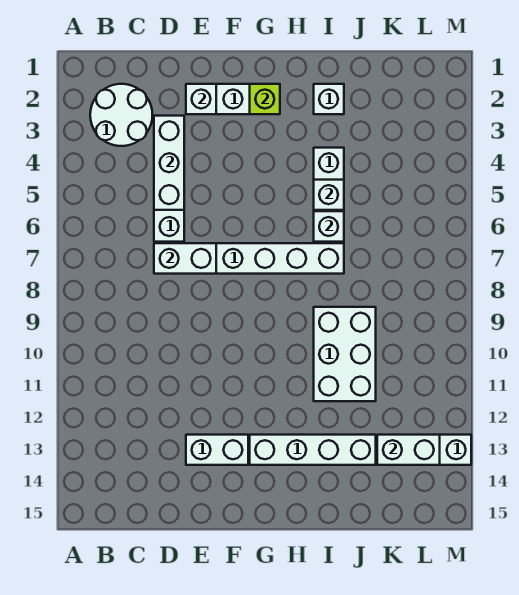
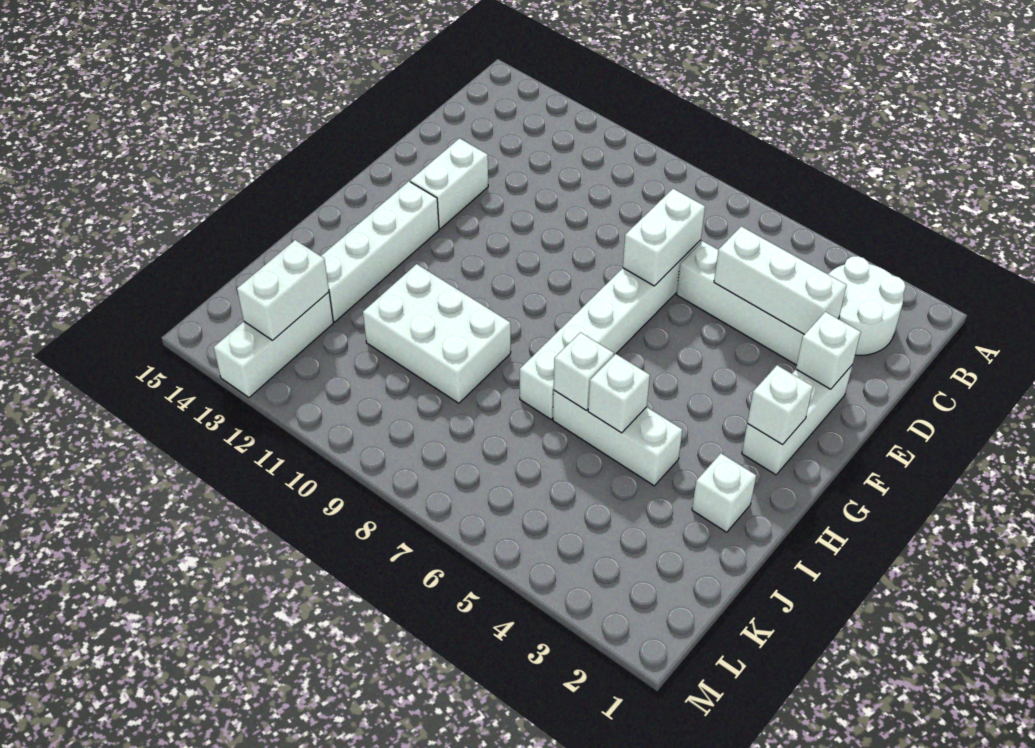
lime brick G2 level 2 -> white brick G2 level 2

